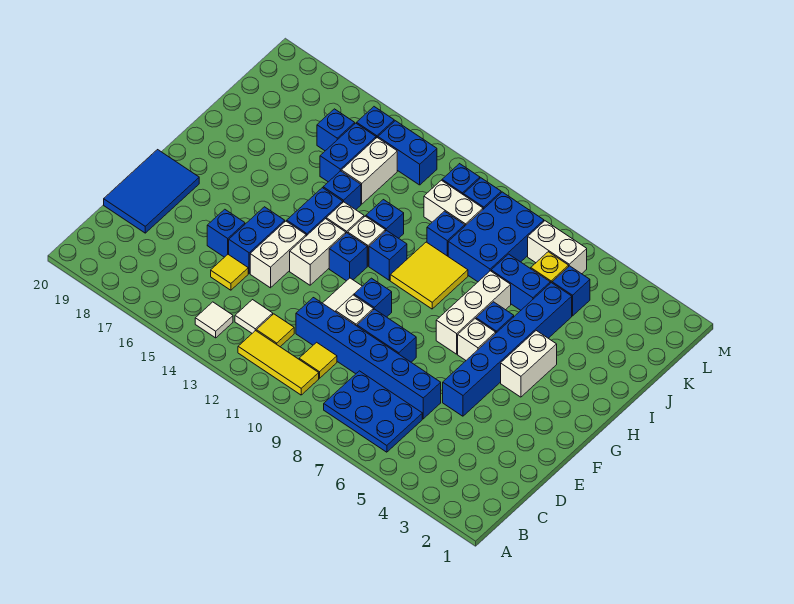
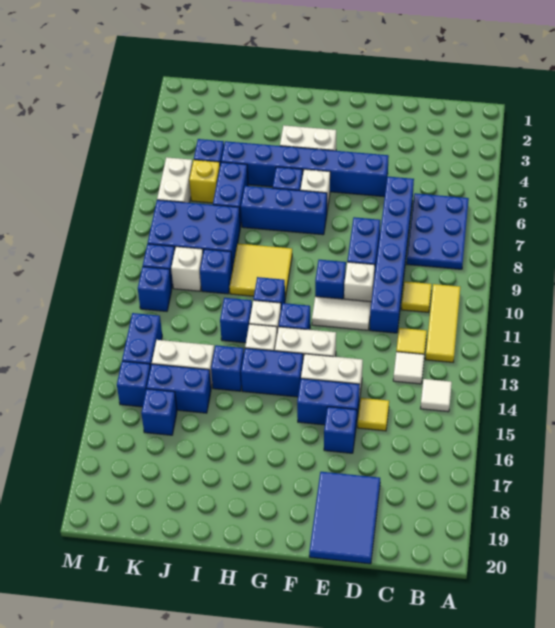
blue tile D19:F20 level 1 -> blue tile D18:E20 level 1
white brick G7:I7 level 1 -> blue brick G7:I7 level 1
white brick K10:K11 level 1 -> white brick K10 level 1

